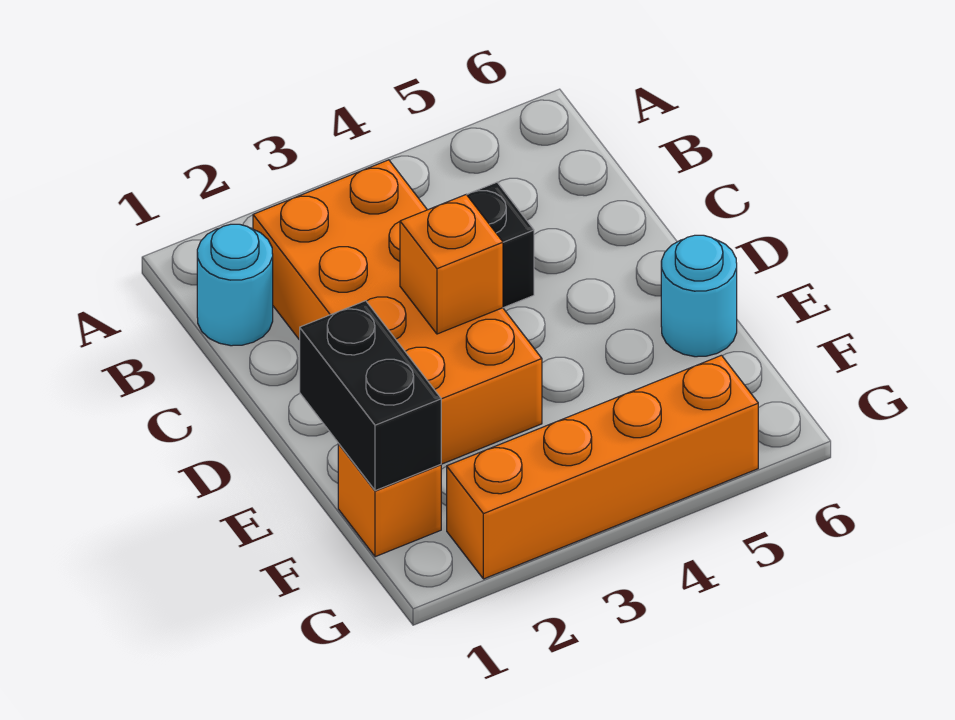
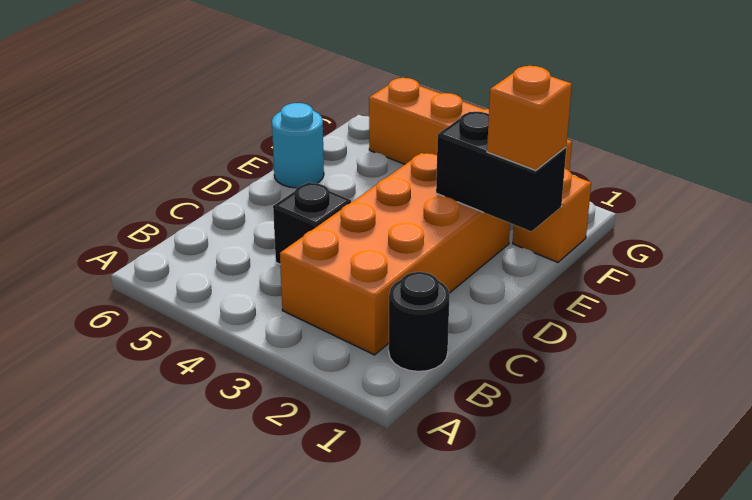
cyan round brick B1 level 1 -> black round brick B1 level 1
orange brick D3 level 2 -> orange brick E1 level 3
black brick E1:F1 level 2 -> black brick E1:E2 level 2

